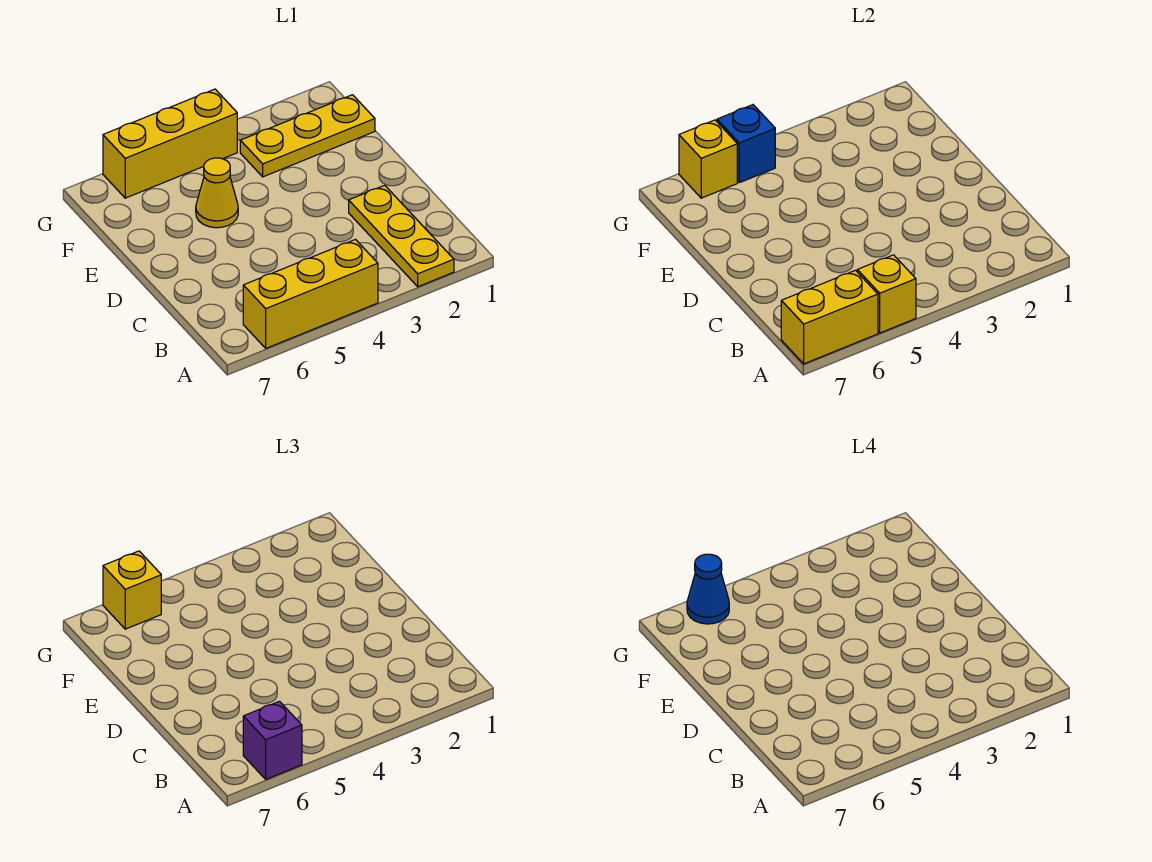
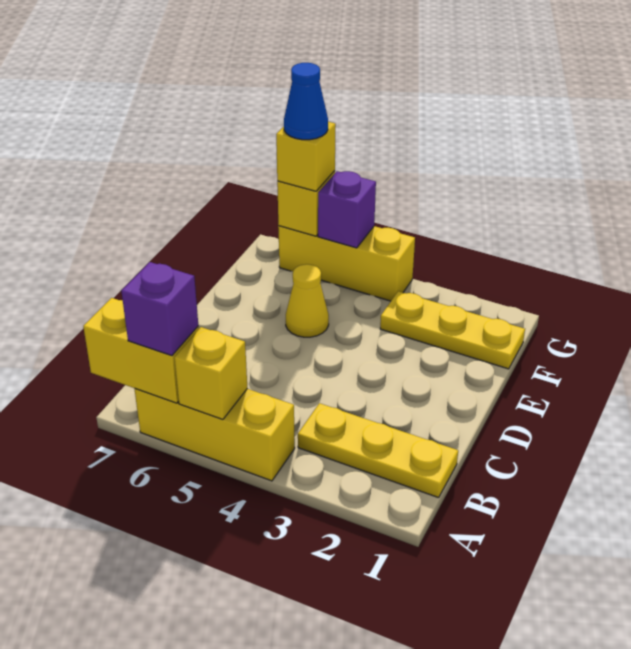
yellow plate A2:C2 level 1 -> yellow plate B1:B3 level 1
blue brick G5 level 2 -> purple brick G5 level 2

